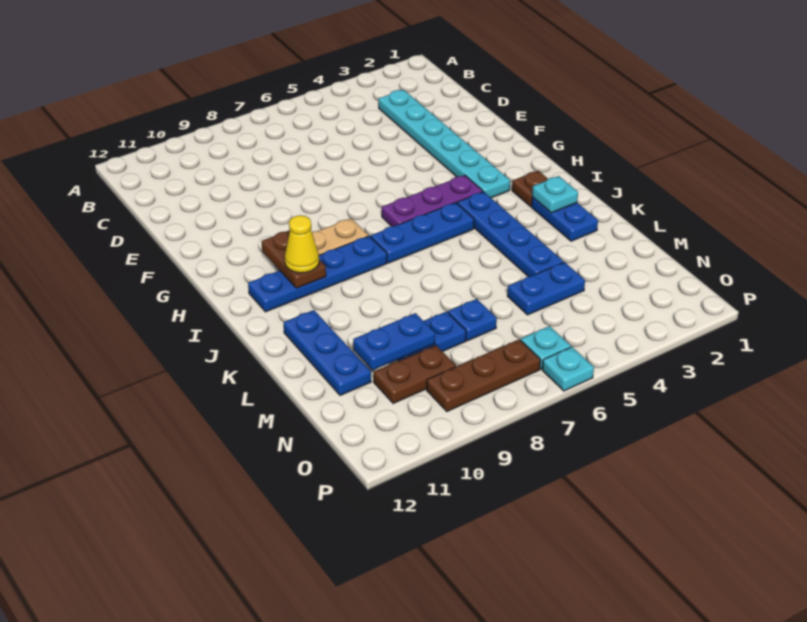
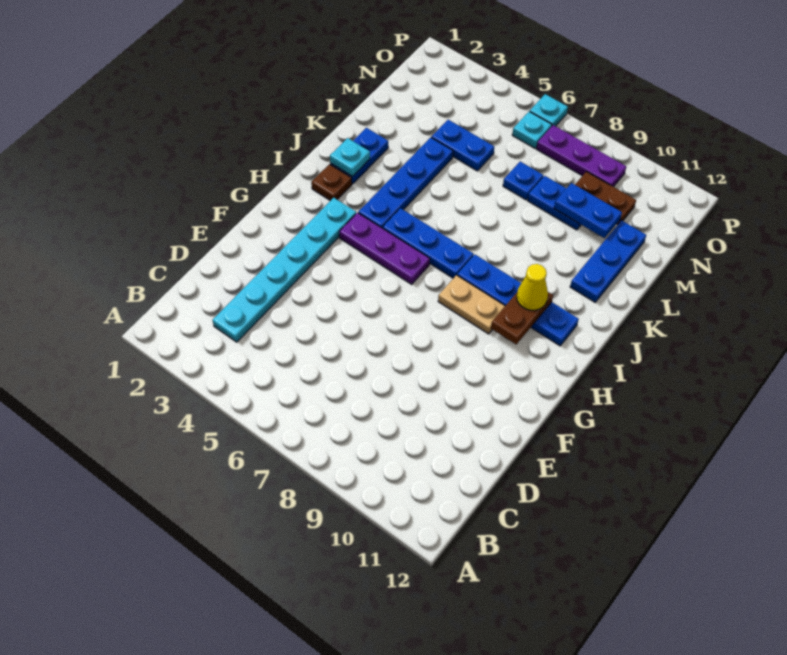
brown plate O7:O9 level 1 -> purple plate O7:O9 level 1

